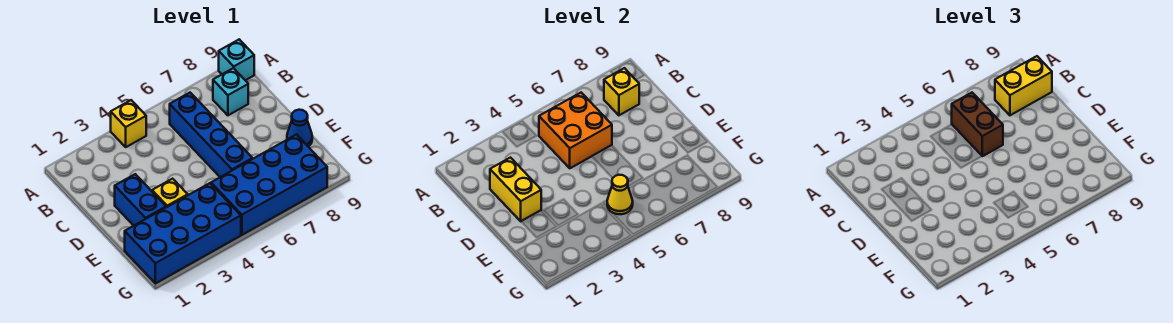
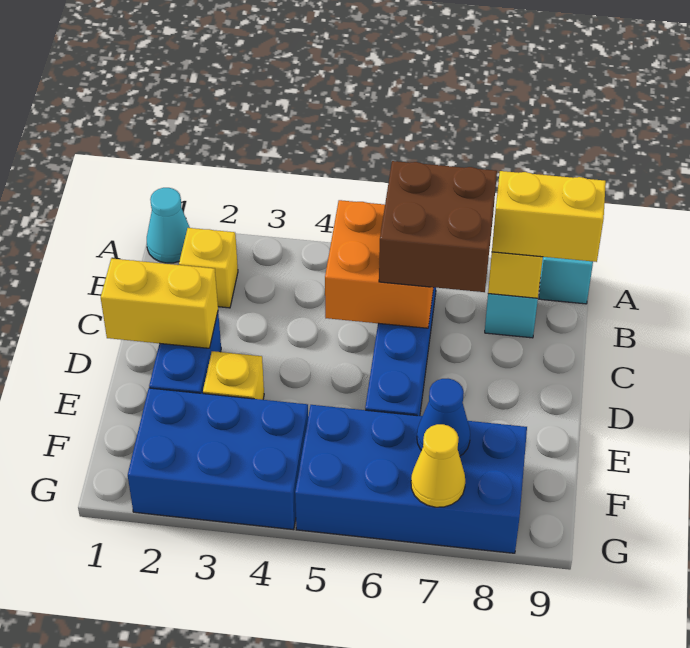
none -> cyan cone A1 level 1
yellow brick A4 level 1 -> yellow brick B2 level 1
brown brick B6:C6 level 3 -> brown brick B6:C7 level 3
yellow brick C2:D2 level 2 -> yellow brick D1:D2 level 2
blue cone E9 level 1 -> blue cone F7 level 2
blue brick F1:G4 level 1 -> blue brick F2:G4 level 1
yellow cone F5 level 2 -> yellow cone G7 level 2

